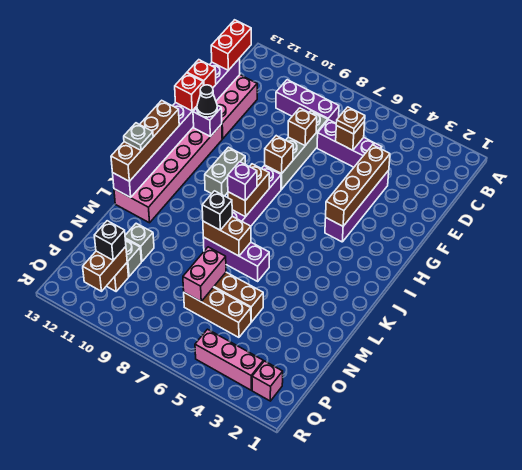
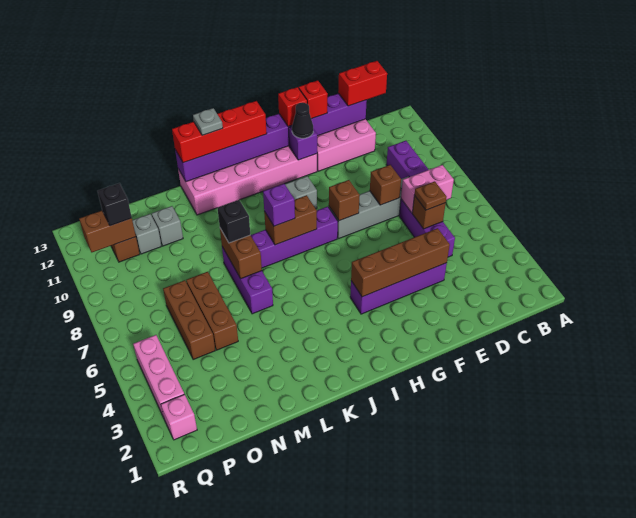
brown brick I13:L13 level 3 -> red brick I13:L13 level 3
pink brick N7:O7 level 2 -> pink brick C7:D7 level 2

